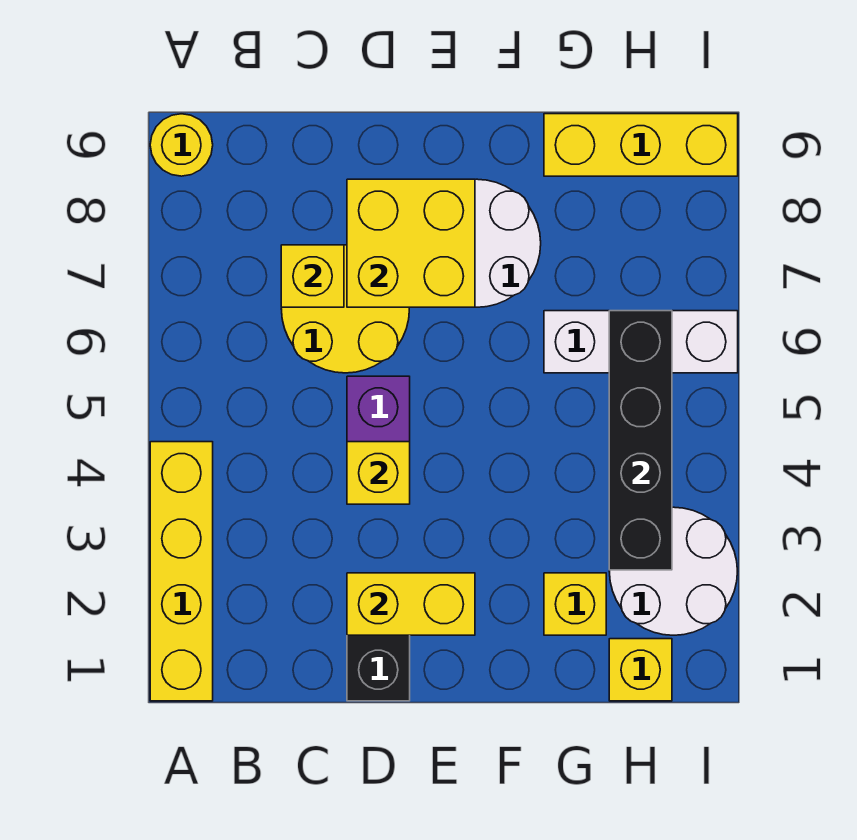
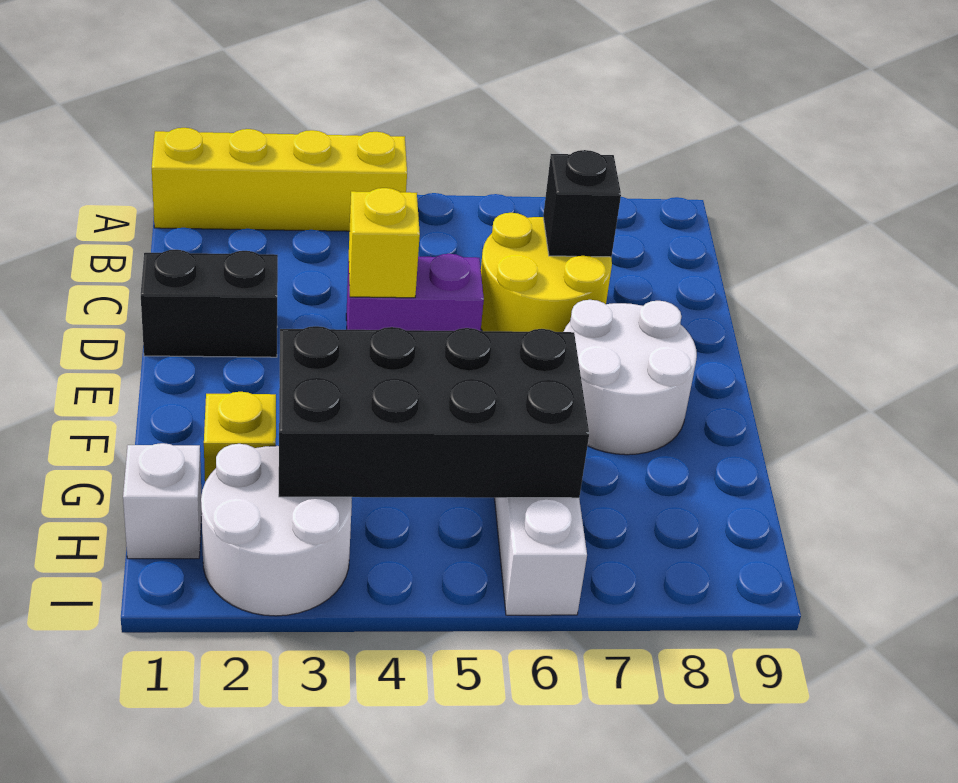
yellow round brick A9 level 1 -> none
yellow brick C7 level 2 -> black brick C7 level 2
yellow brick D2:E2 level 2 -> none
yellow brick D7:E8 level 2 -> none
yellow brick G9:I9 level 1 -> none
yellow brick H1 level 1 -> white brick H1 level 1
black brick H3:H6 level 2 -> black brick G3:H6 level 2

